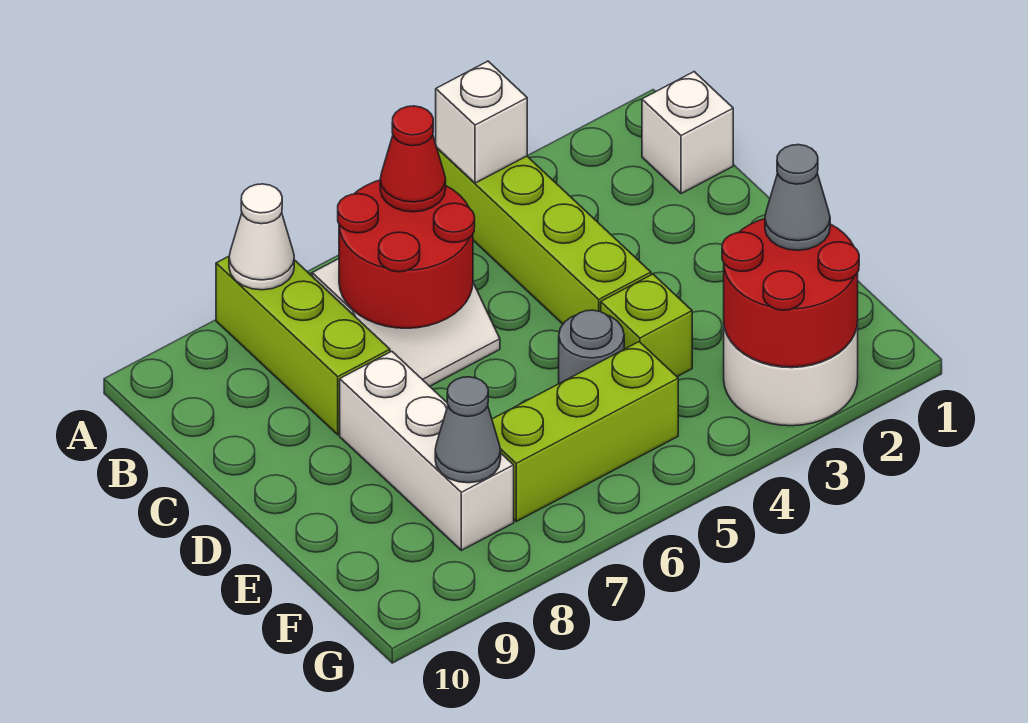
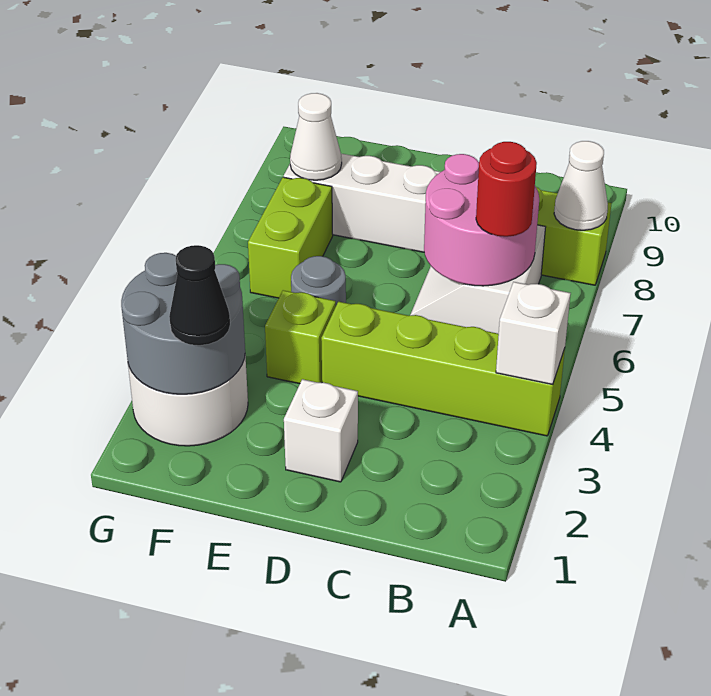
white brick B1 level 1 -> white brick D2 level 1
red round brick B6:C7 level 2 -> pink round brick B6:C7 level 2
red cone B6 level 3 -> red round brick B6 level 3
red round brick F2:G3 level 2 -> grey round brick F2:G3 level 2
grey cone F2 level 3 -> black cone F2 level 3
lime brick F5:F7 level 1 -> lime brick F6:F7 level 1
grey cone F8 level 2 -> white cone F8 level 2

